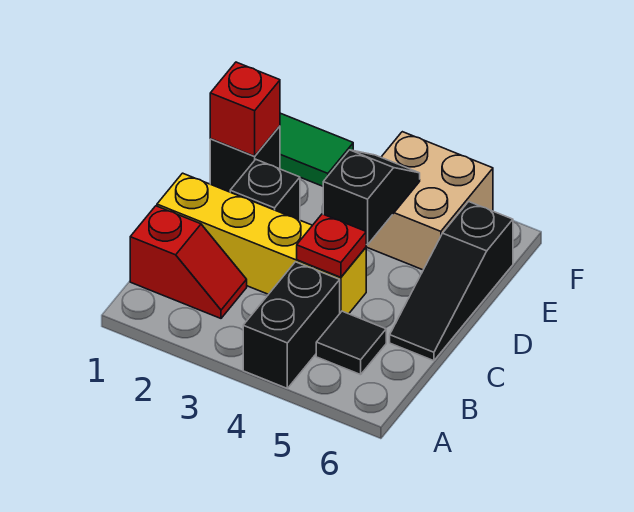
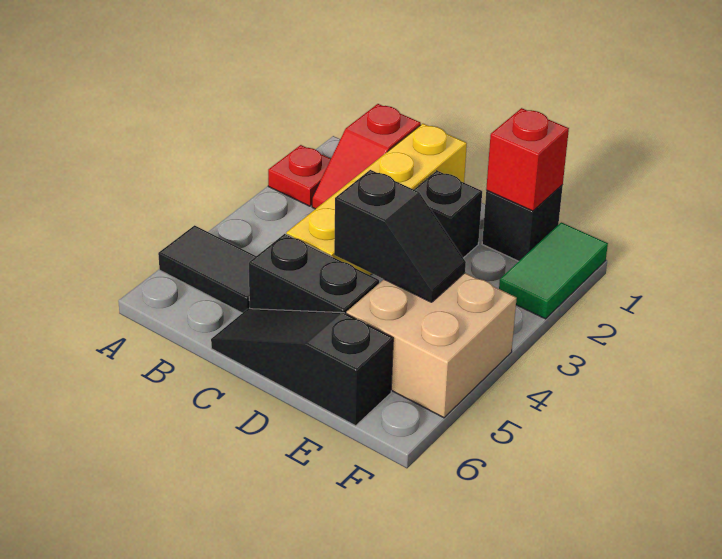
black brick A4:B4 level 1 -> black brick C5:D5 level 1
black tile B5 level 1 -> black tile A5:B5 level 1
red plate C4 level 2 -> red plate A2 level 1

